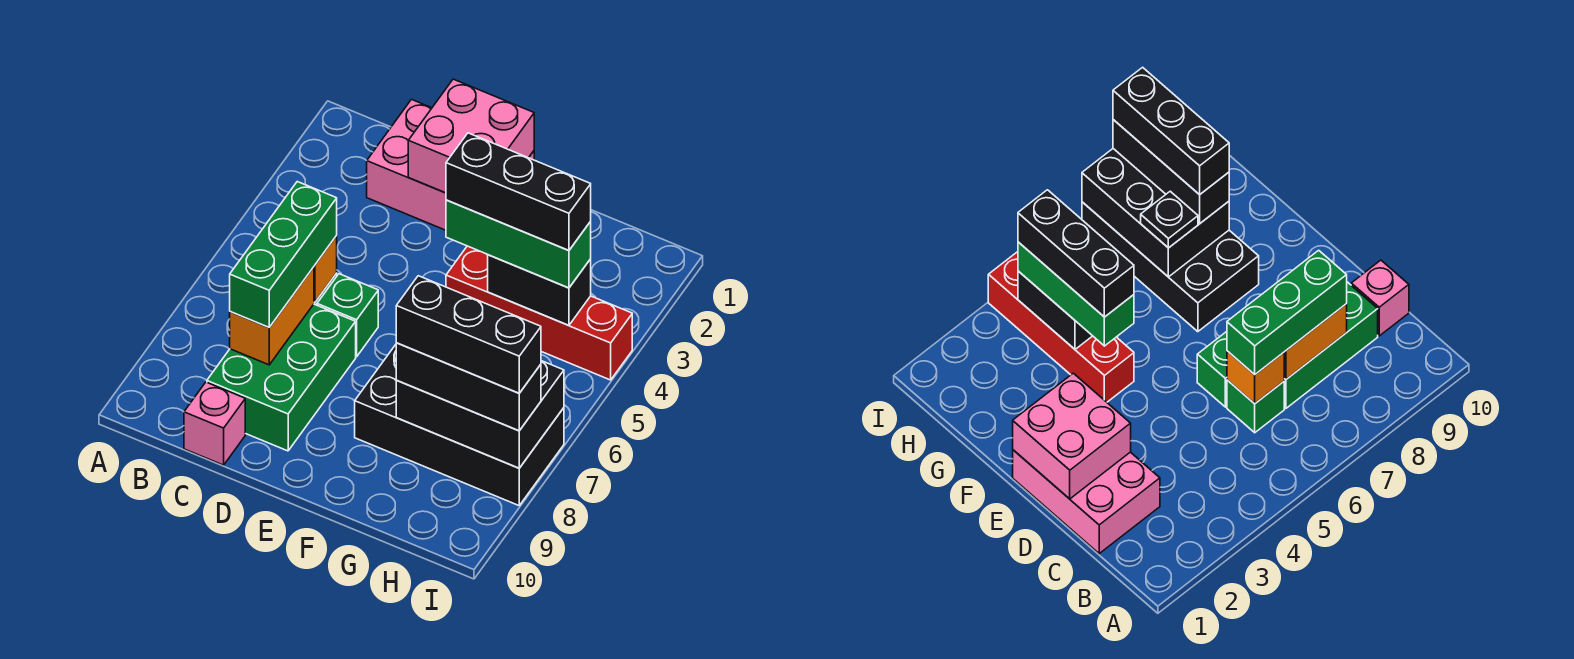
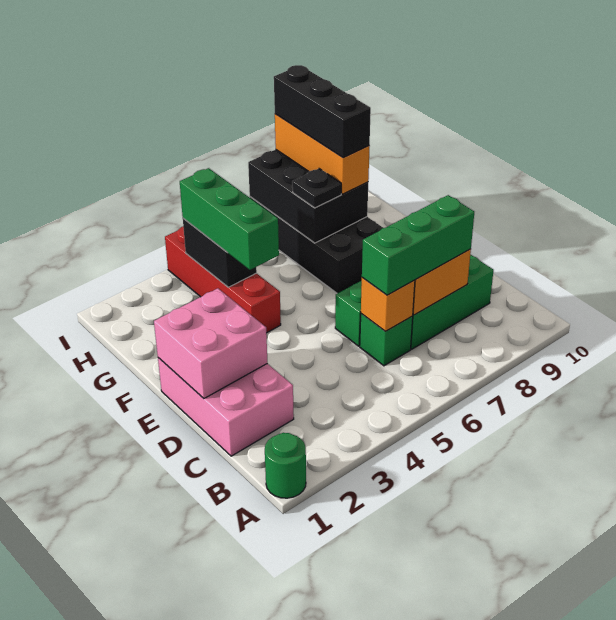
none -> green round brick A1 level 1
pink brick C10 level 1 -> none
black brick F4:H4 level 4 -> none
black brick G8:I8 level 3 -> orange brick G8:I8 level 3

